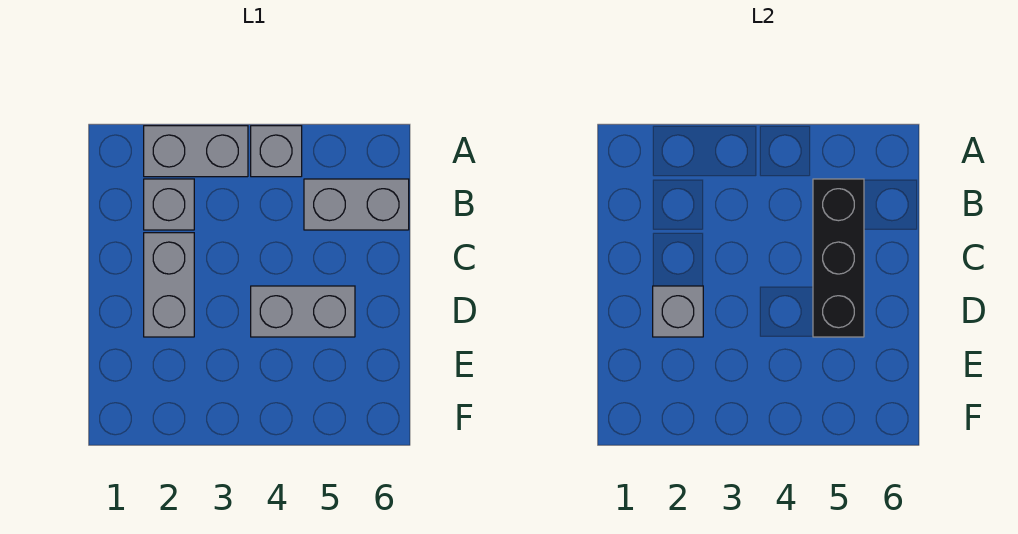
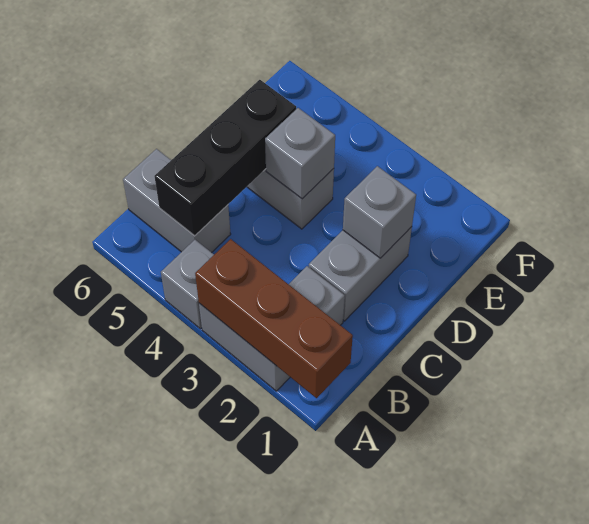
none -> brown brick A1:A3 level 2
none -> grey brick D4 level 2

